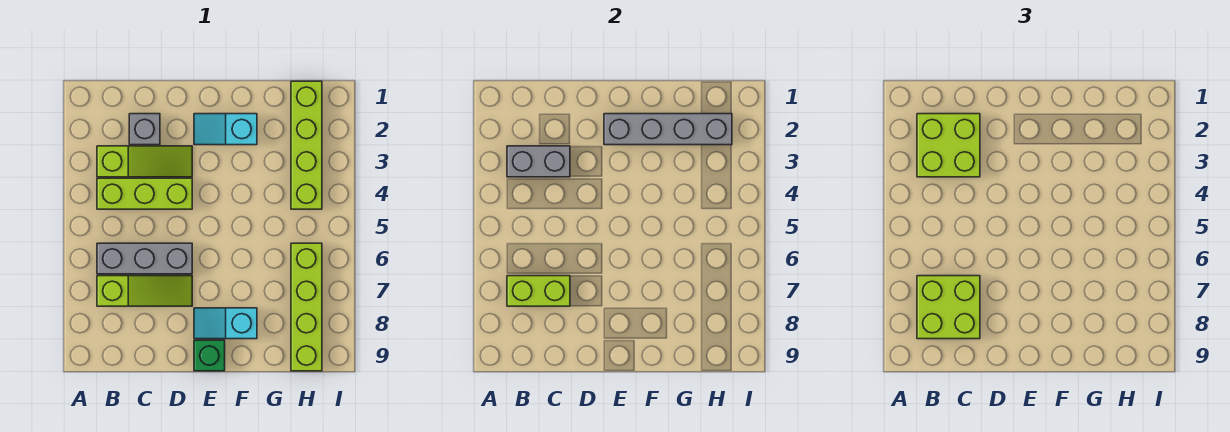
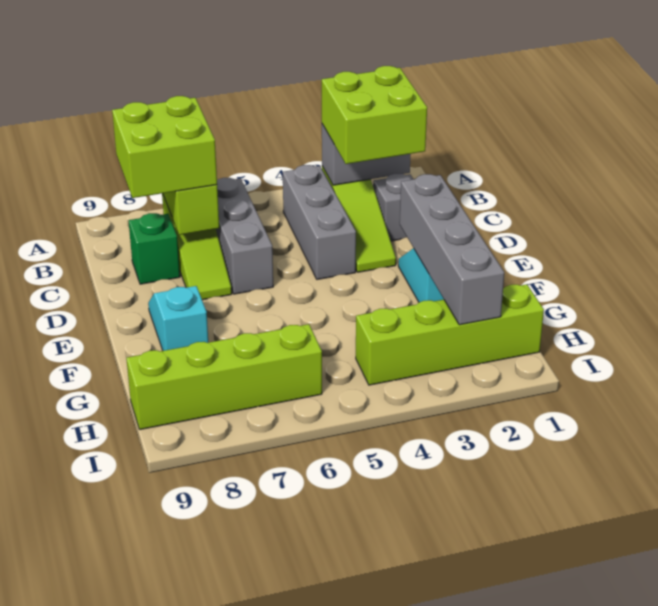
grey brick B3:C3 level 2 -> grey brick B2:B3 level 2
lime brick B4:D4 level 1 -> grey brick B4:D4 level 1
green brick E9 level 1 -> green brick C8 level 1

